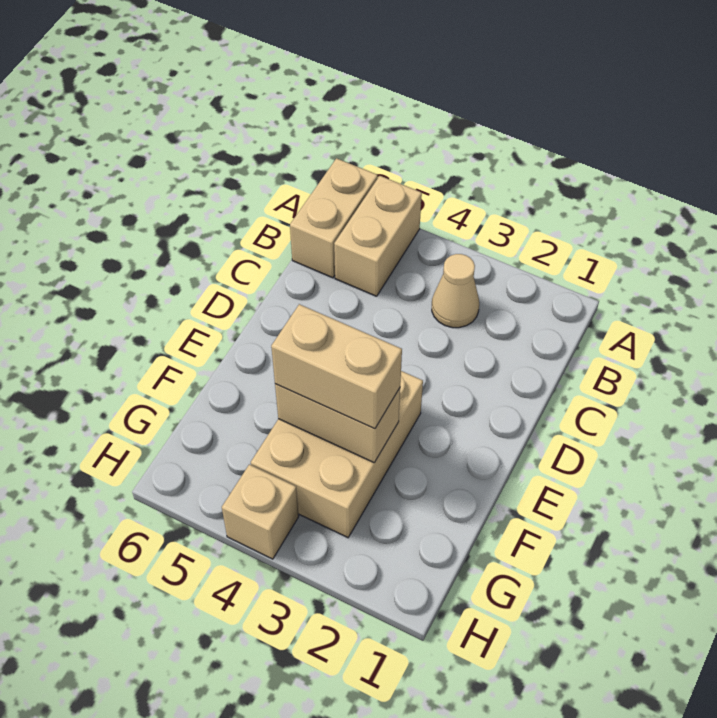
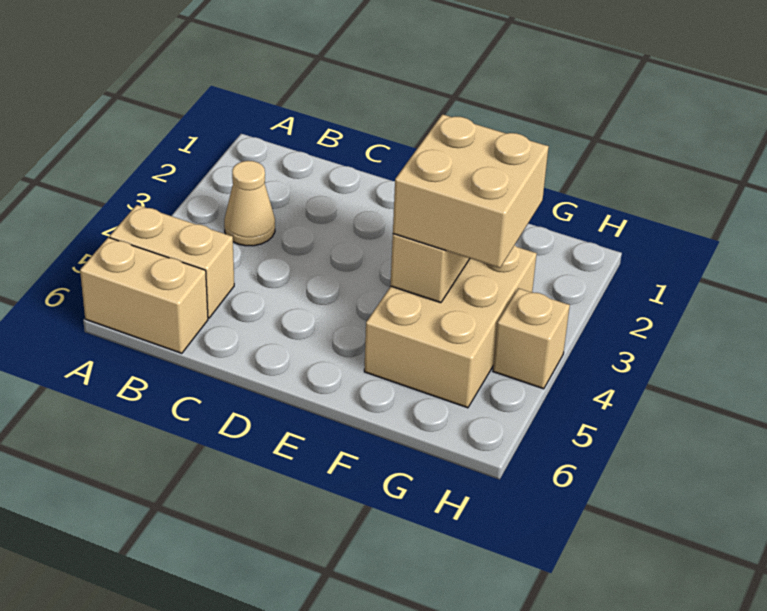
tan brick E3:G4 level 1 -> tan brick F3:G5 level 1
tan brick F3:F4 level 3 -> tan brick F3:G4 level 3

